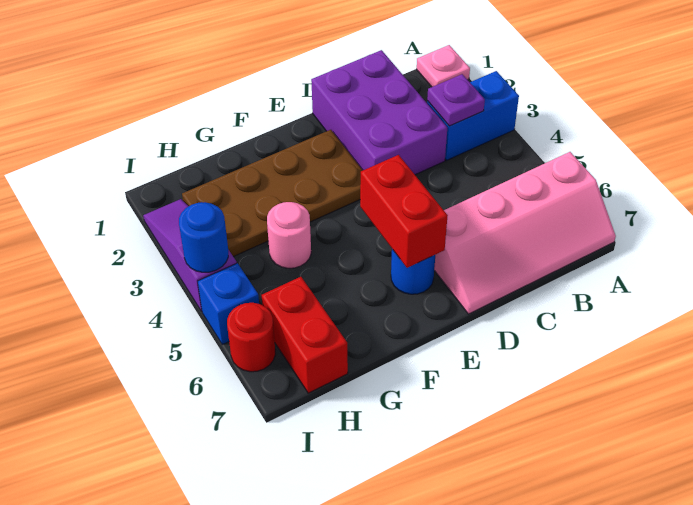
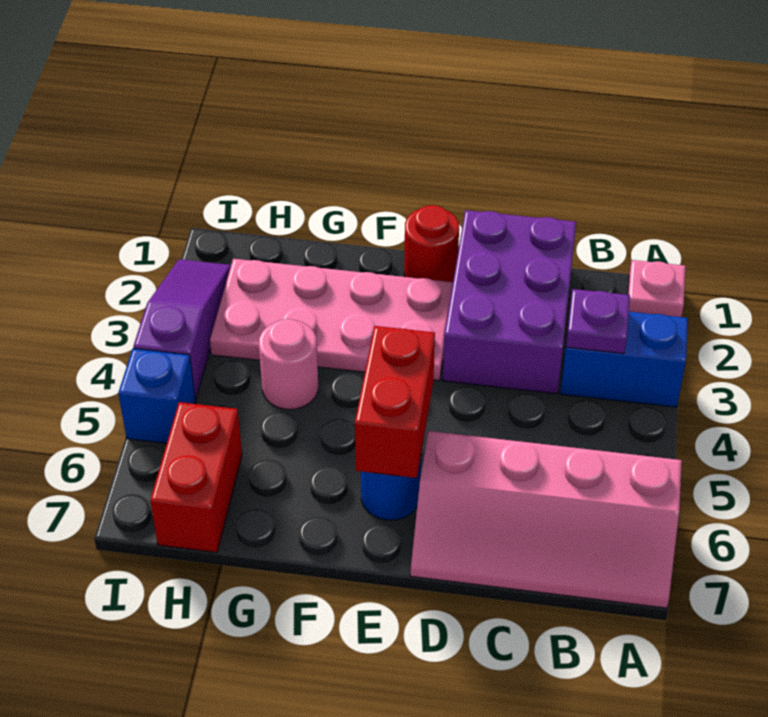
brown plate E2:H3 level 1 -> pink plate E2:H3 level 1
blue round brick I4 level 2 -> none
red round brick I6 level 1 -> red round brick E1 level 1

